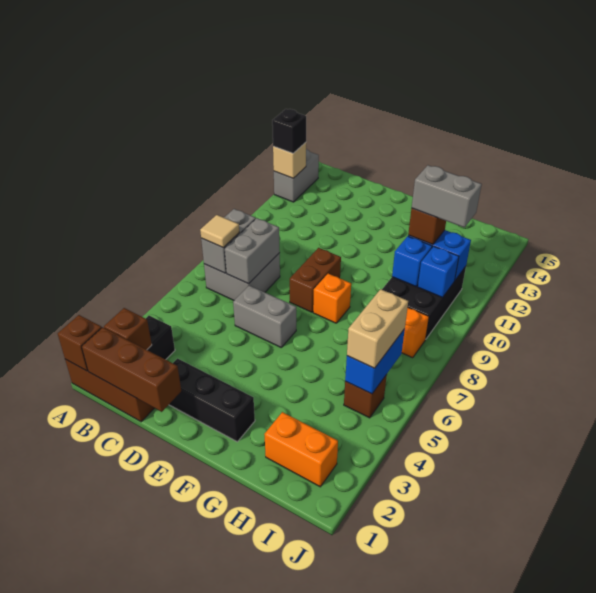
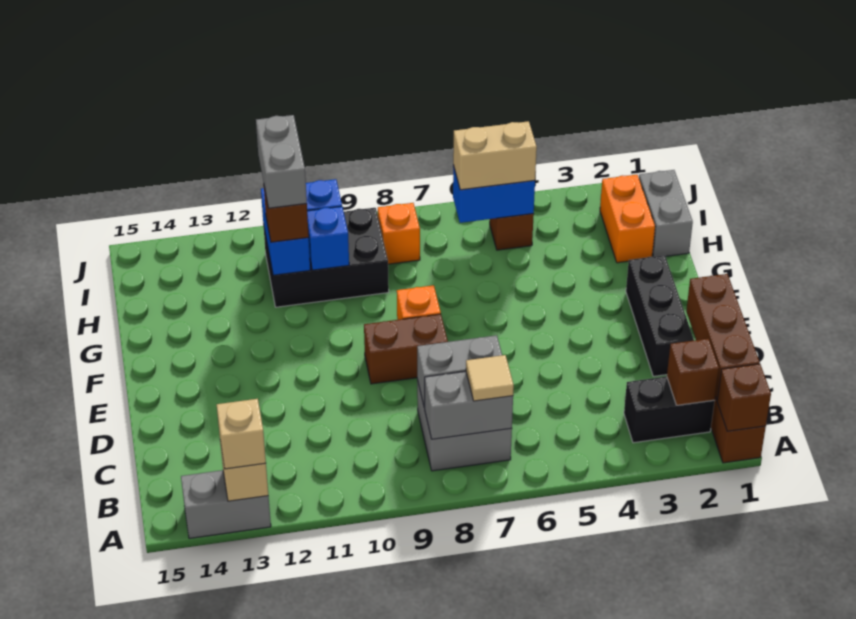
black brick A13 level 3 -> tan brick A13 level 3
grey brick D6:E6 level 1 -> grey brick H1:I1 level 1

